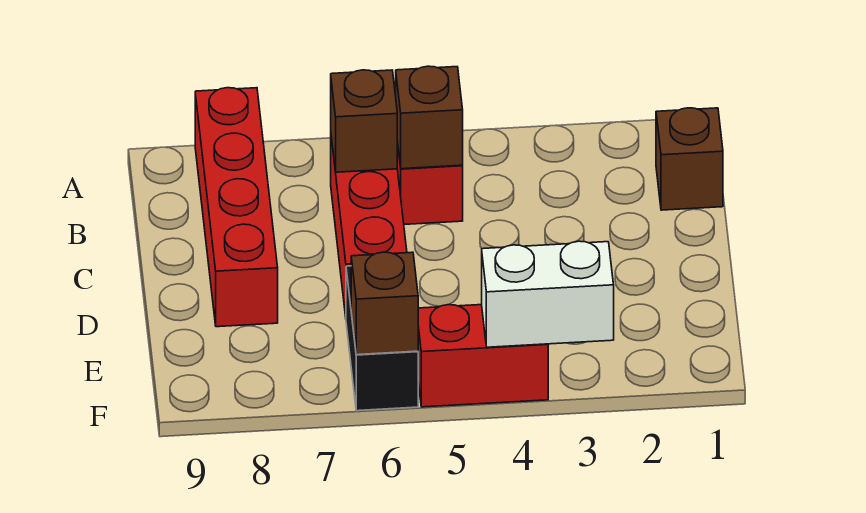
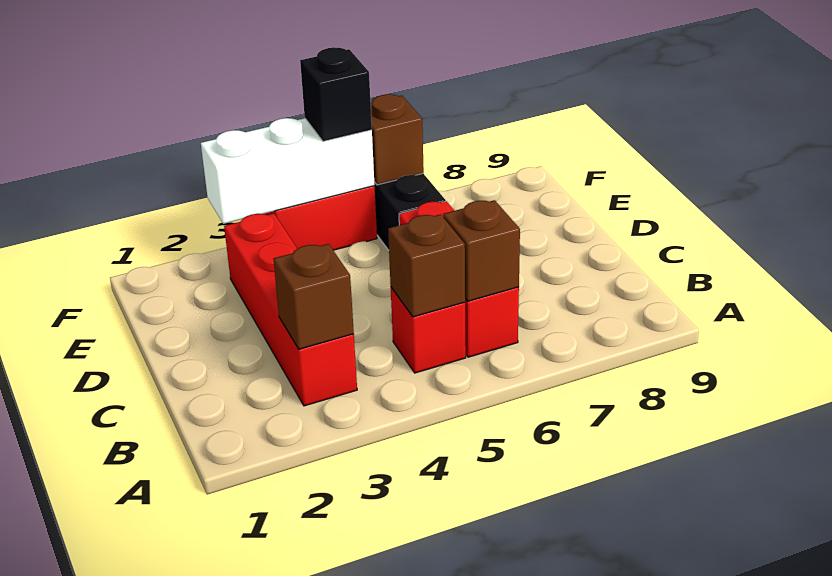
red brick A8:D8 level 1 -> red brick B3:E3 level 1
brown brick B1 level 1 -> brown brick B3 level 2
white brick F3:F4 level 2 -> white brick F3:F5 level 2
none -> black brick F5 level 3

